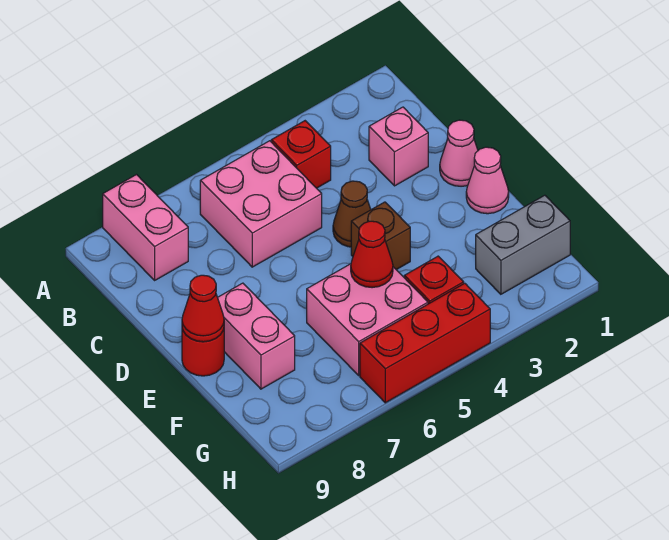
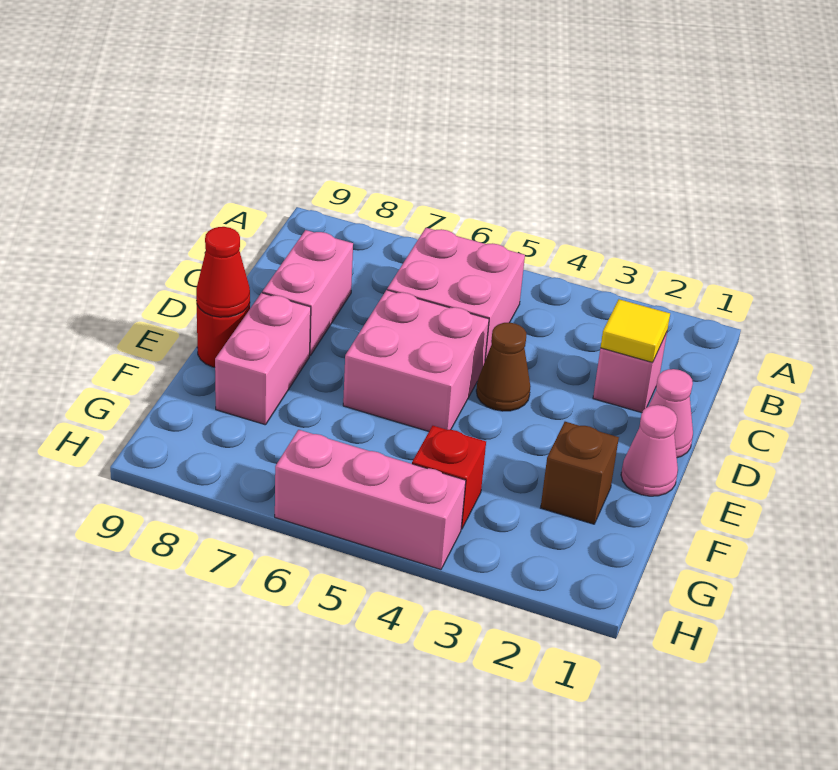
pink brick A8:B8 level 1 -> pink brick C8:D8 level 1
red brick B4 level 1 -> none
none -> yellow tile C2 level 2
brown brick E4 level 1 -> brown brick F2 level 1
pink brick F5:G6 level 1 -> pink brick D5:E6 level 1
red cone F5 level 2 -> none
grey brick G1:G2 level 1 -> none
red brick H4:H6 level 1 -> pink brick H4:H6 level 1

